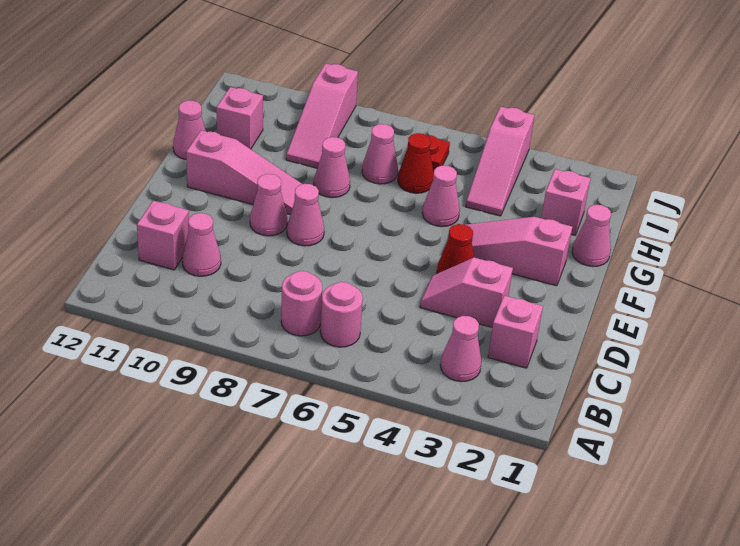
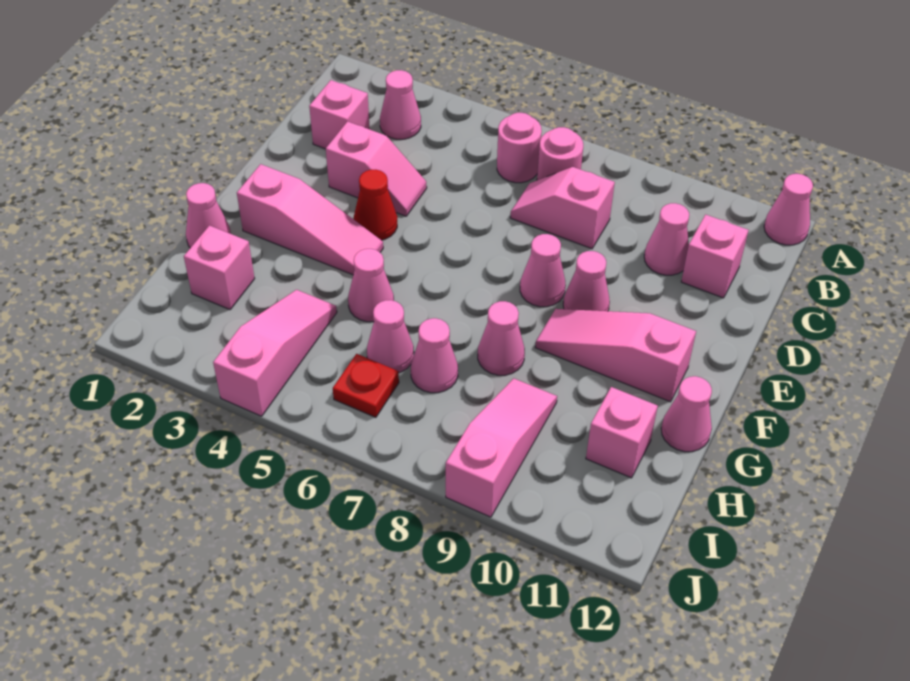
none -> pink cone A12 level 1
none -> pink slope C7:C8 level 1 top 8
red cone H6 level 1 -> pink cone H6 level 1

